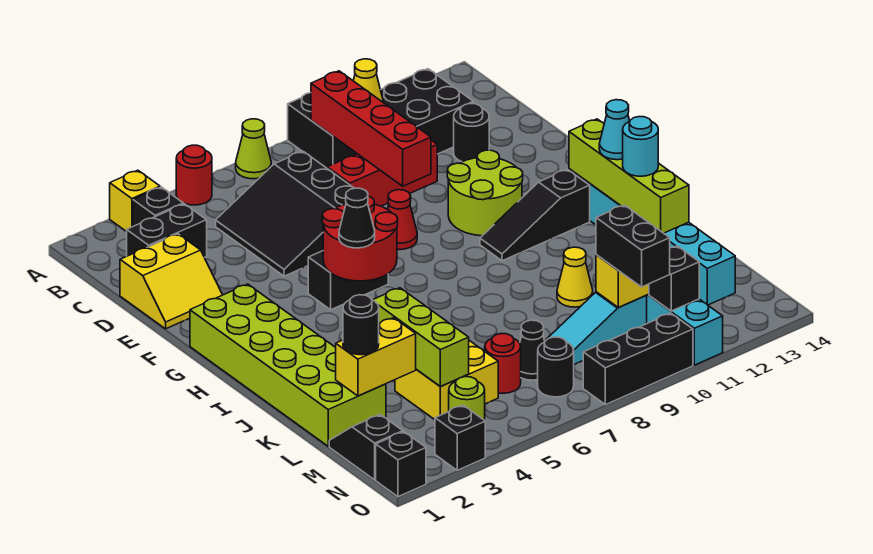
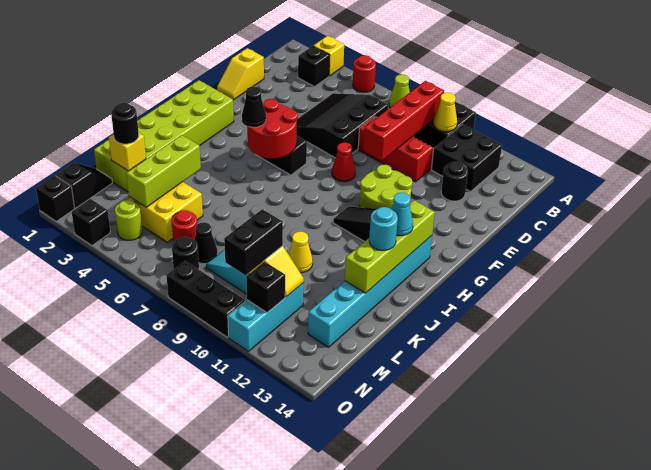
black brick C2:C3 level 1 -> none
yellow slope D1:E2 level 1 top D -> yellow slope D1:E1 level 1 top D
yellow brick L2:L3 level 2 -> yellow brick L2 level 2

